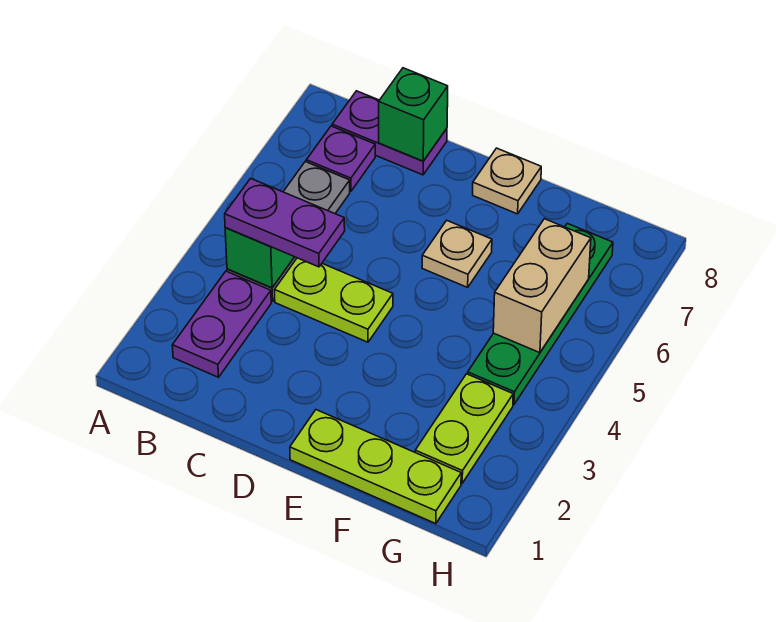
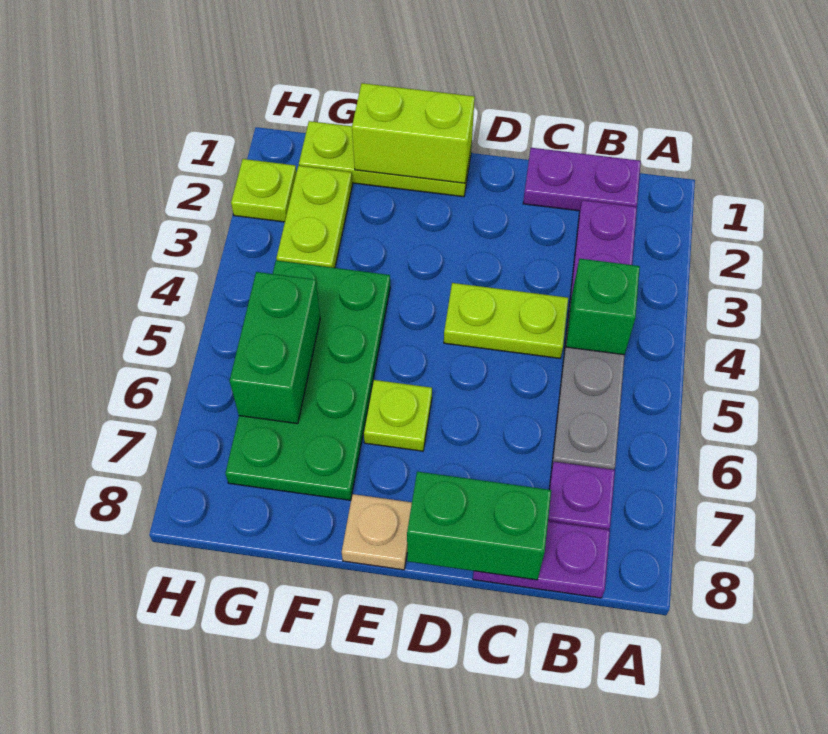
purple plate B4:C4 level 3 -> purple plate B1:C1 level 1
green brick C8 level 2 -> green brick C8:D8 level 2
none -> lime brick E1:F1 level 2
tan plate E6 level 1 -> lime plate E6 level 1
green plate G4:G7 level 1 -> green plate F4:G7 level 1
tan brick G5:G6 level 2 -> green brick G5:G6 level 2
none -> lime plate H2 level 1

